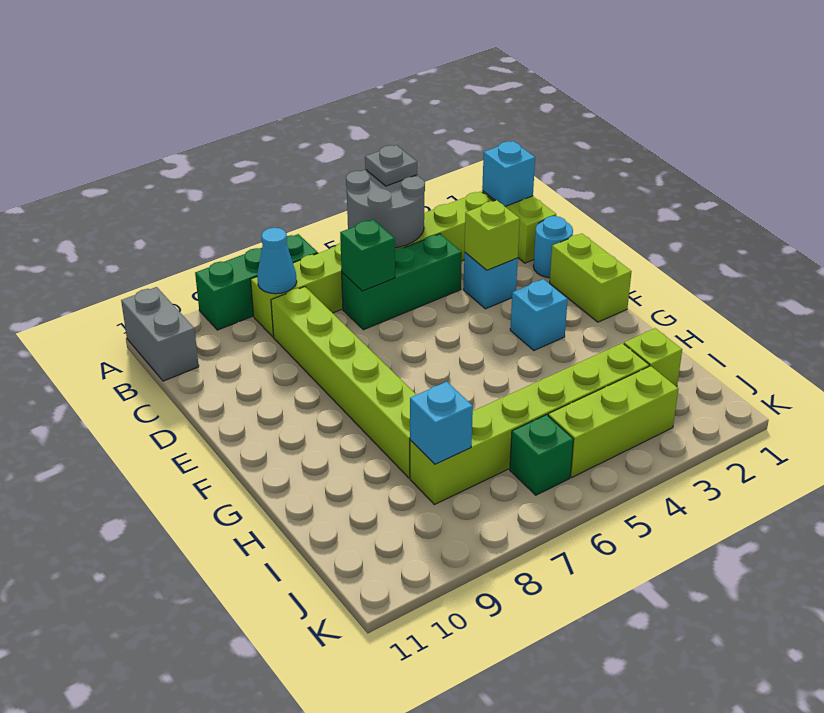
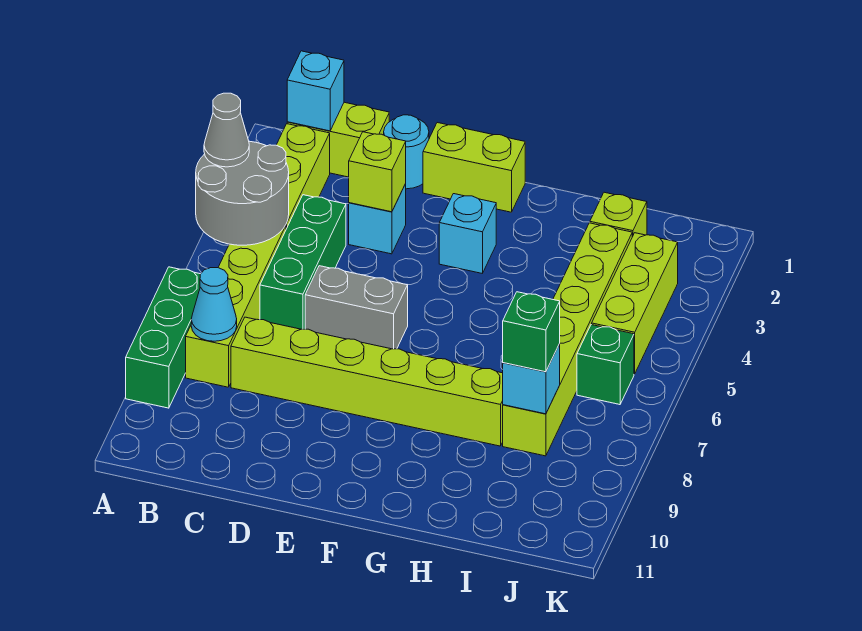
grey plate A4 level 3 -> grey cone A4 level 3
grey brick A11:B11 level 1 -> grey brick D6:E6 level 1
green brick C6 level 2 -> green brick I8 level 3

